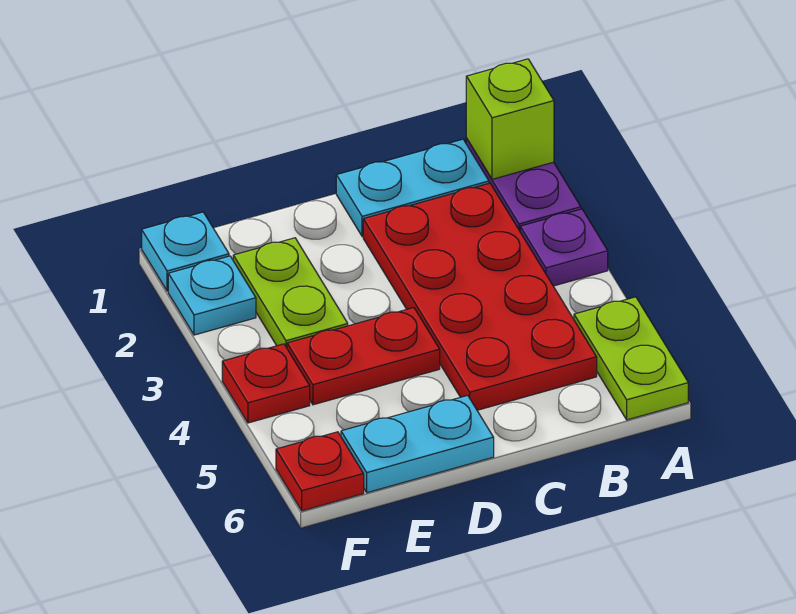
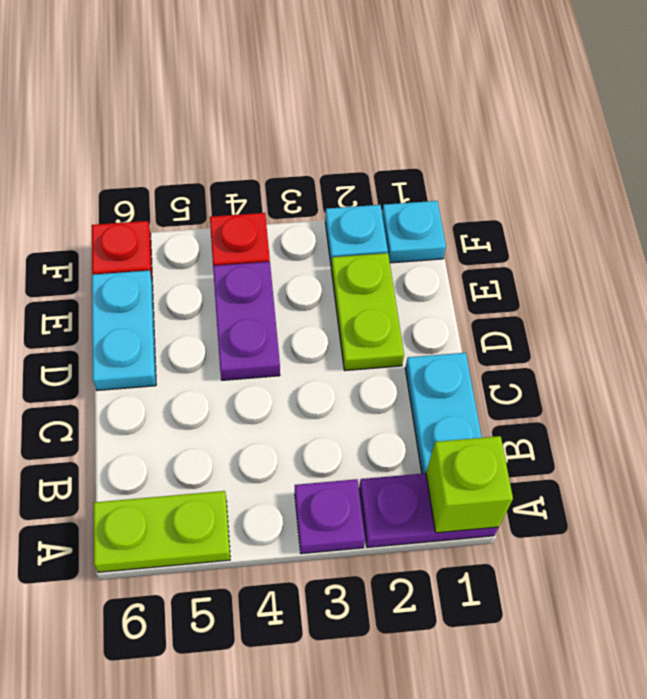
red plate B2:C5 level 1 -> none
red plate D4:E4 level 1 -> purple plate D4:E4 level 1
lime plate E2:E3 level 1 -> lime plate D2:E2 level 1

